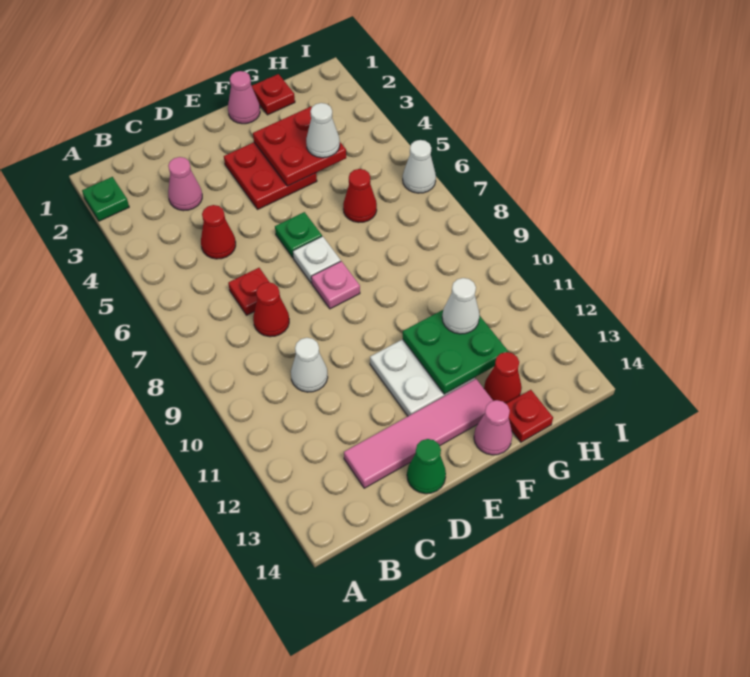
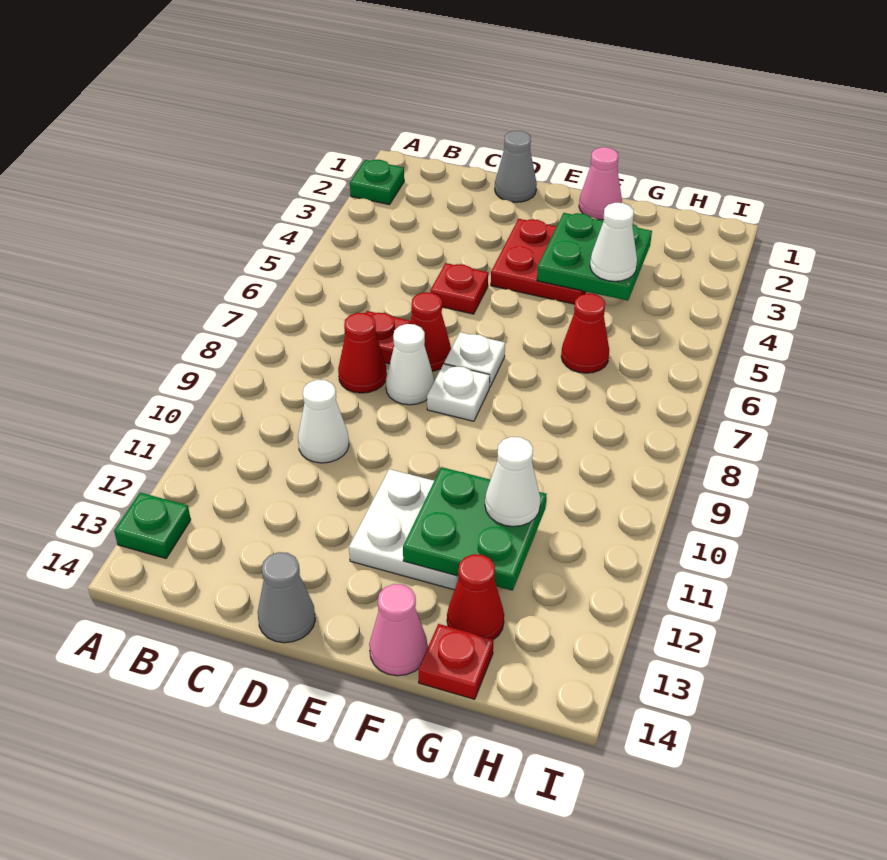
pink cone C3 level 1 -> none
red cone C5 level 1 -> red cone D7 level 1
pink tile C13:F13 level 1 -> none
none -> grey cone D1 level 1
green cone D14 level 1 -> grey cone D14 level 1
green plate E6 level 1 -> green plate A13 level 1
pink plate E8 level 1 -> white plate E8 level 1
red plate F3:G4 level 2 -> green plate F3:G4 level 2
red plate G1 level 1 -> red plate D5 level 1
white cone I6 level 1 -> white cone D8 level 1

